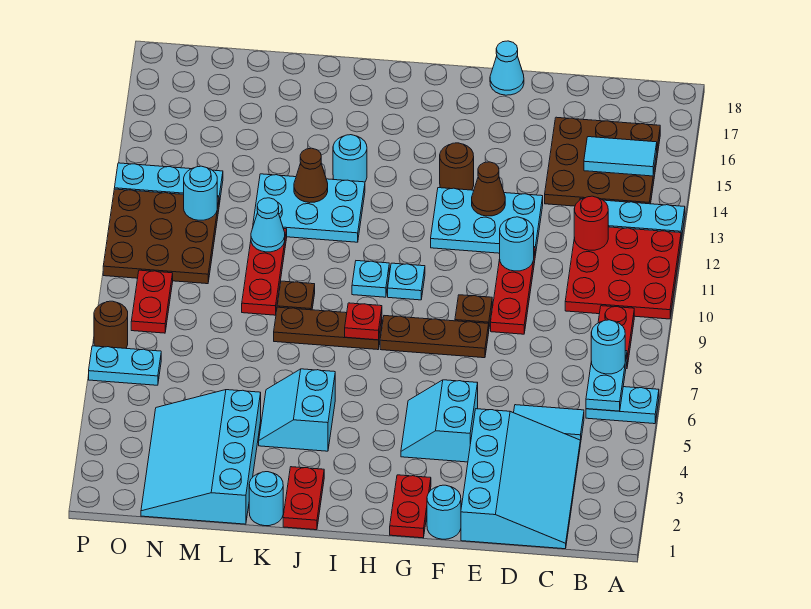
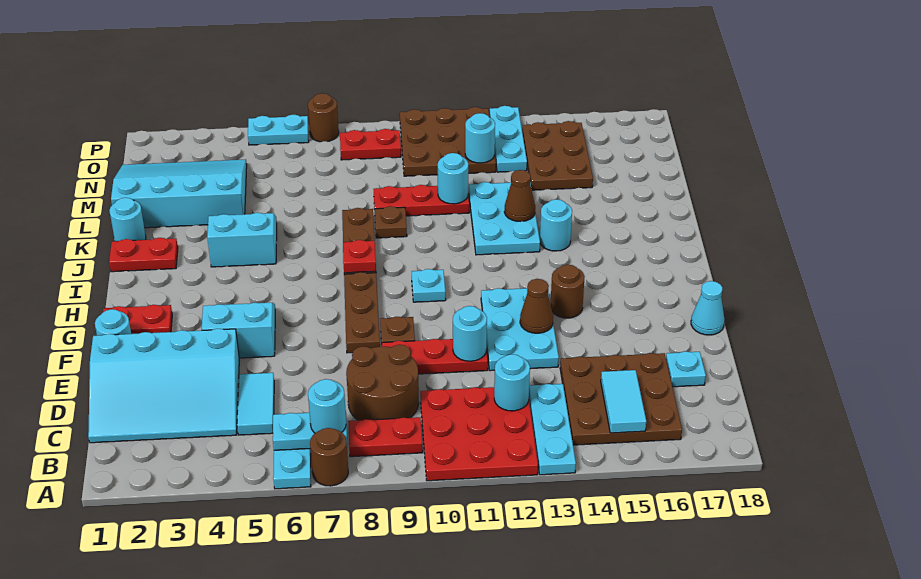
none -> brown round brick A7 level 1
none -> brown round brick C8:D9 level 1
red round brick C12 level 2 -> cyan round brick C12 level 2
cyan plate I10 level 1 -> cyan plate D17 level 1
cyan cone L11 level 2 -> cyan round brick L11 level 2
none -> brown plate M14:O15 level 1
cyan plate O6:P6 level 1 -> cyan plate P5:P6 level 1

